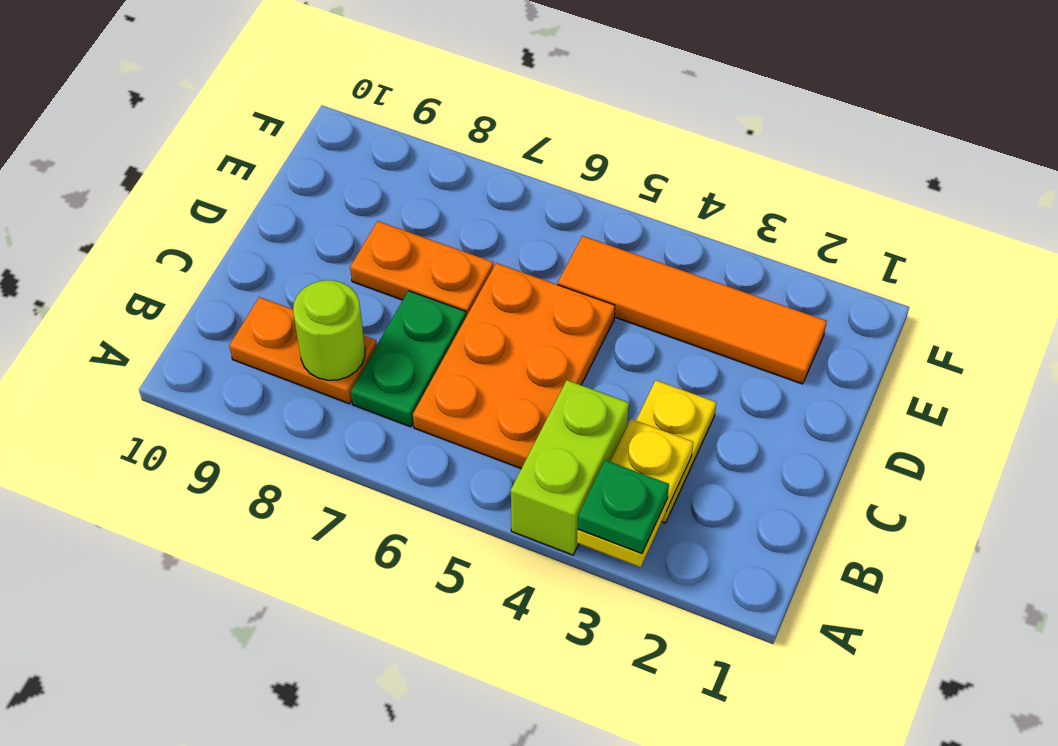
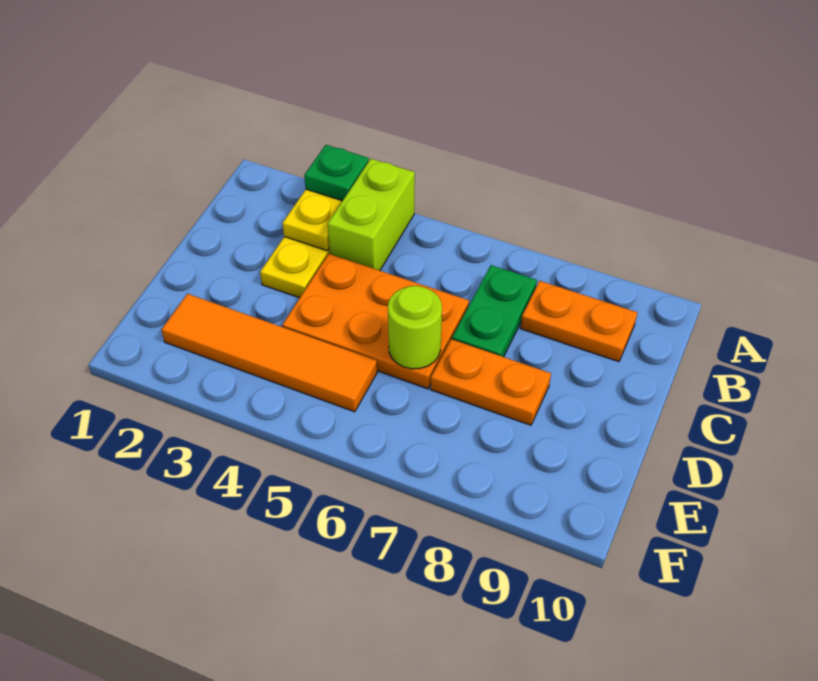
orange plate B5:D6 level 1 -> orange plate C4:D6 level 1
lime round brick B8 level 2 -> lime round brick D6 level 2

